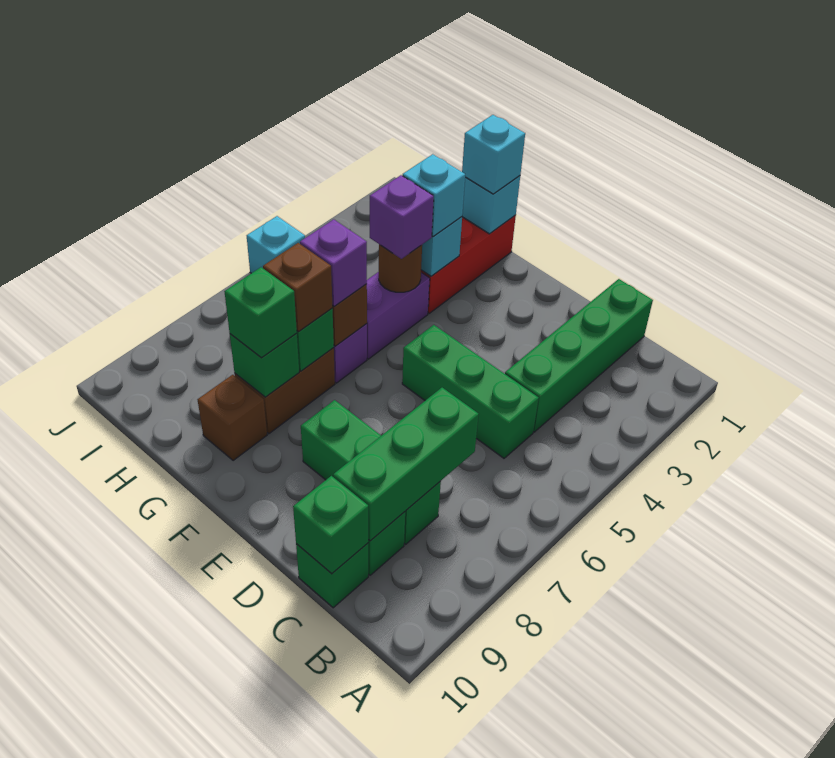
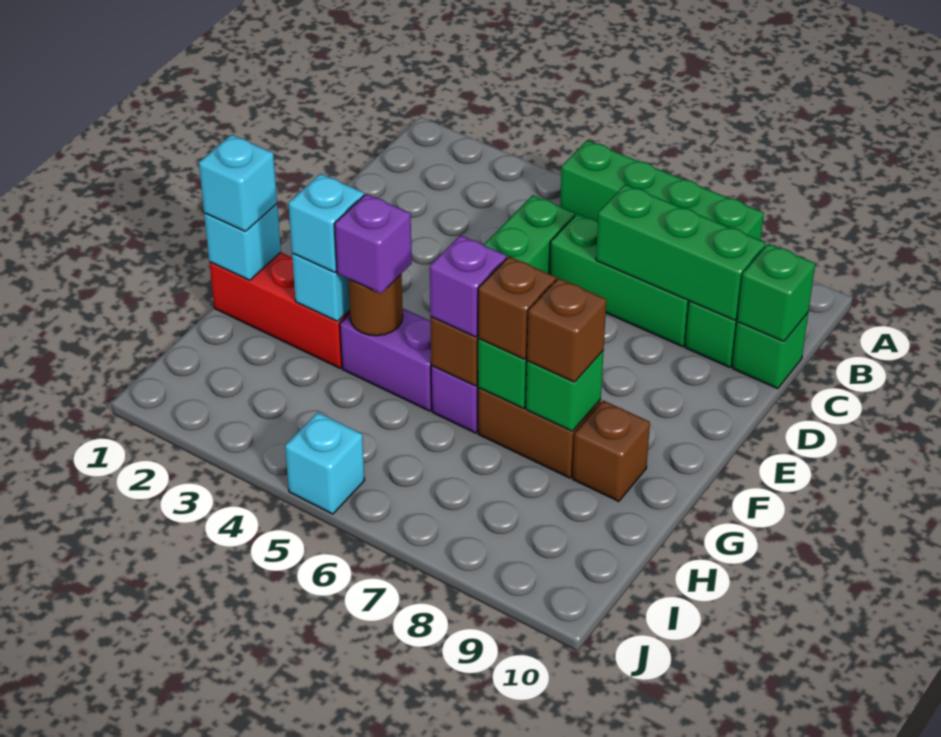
green brick C1:C4 level 1 -> green brick A5:A8 level 1
green brick C8:E8 level 1 -> green brick C6:C8 level 1
green brick G8 level 3 -> brown brick G8 level 3

